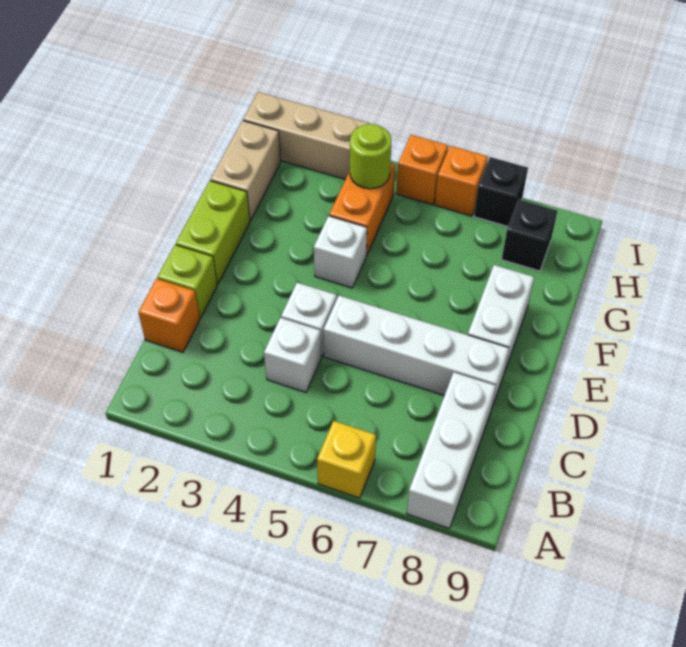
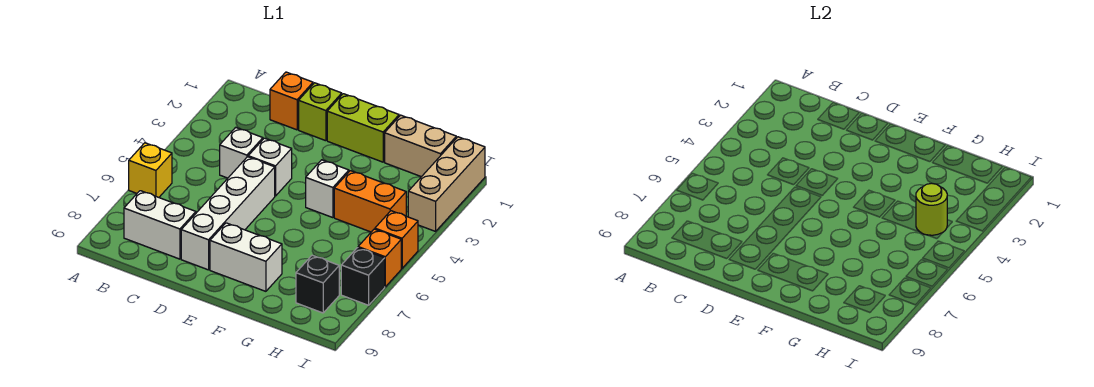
white brick A8:C8 level 1 -> white brick B8:C8 level 1

